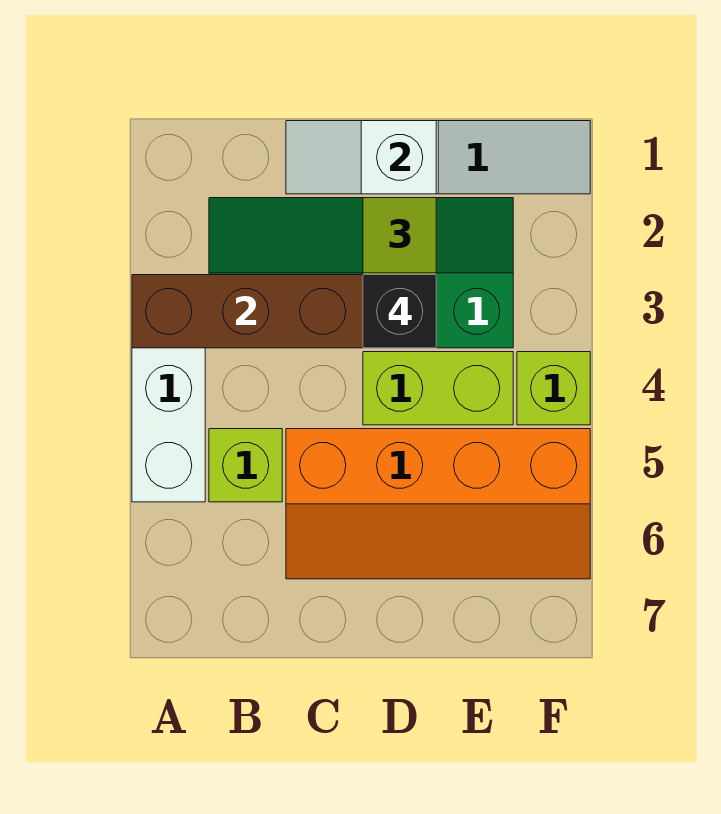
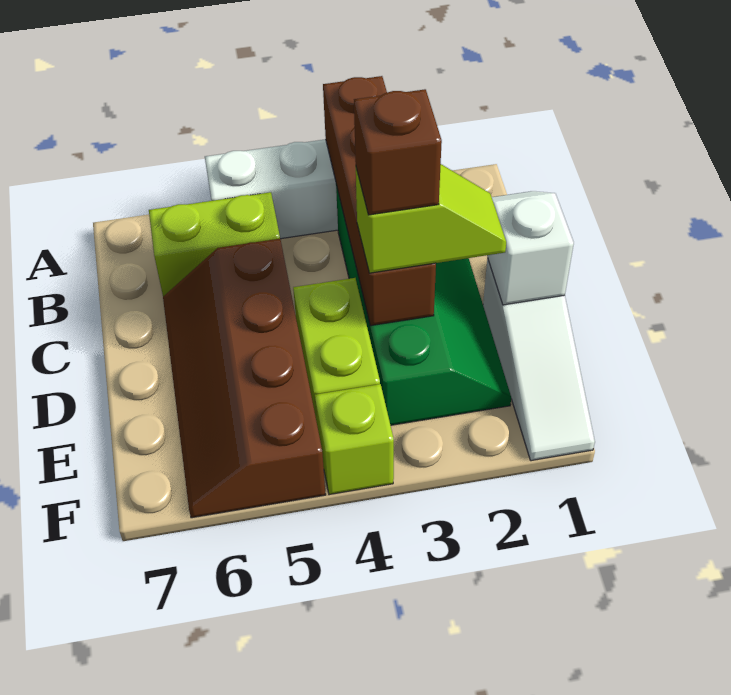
lime brick B5 level 1 -> lime brick B5:B6 level 1
orange slope C5:F6 level 1 top 5 -> brown slope C5:F6 level 1 top 5
black brick D3 level 4 -> brown brick D3 level 4

